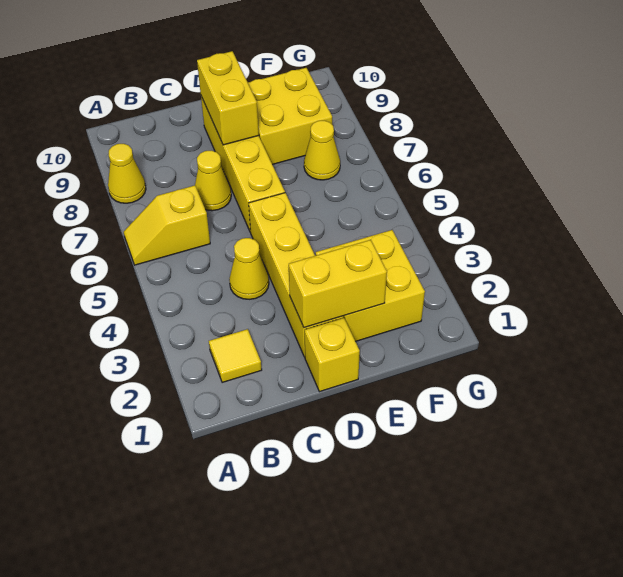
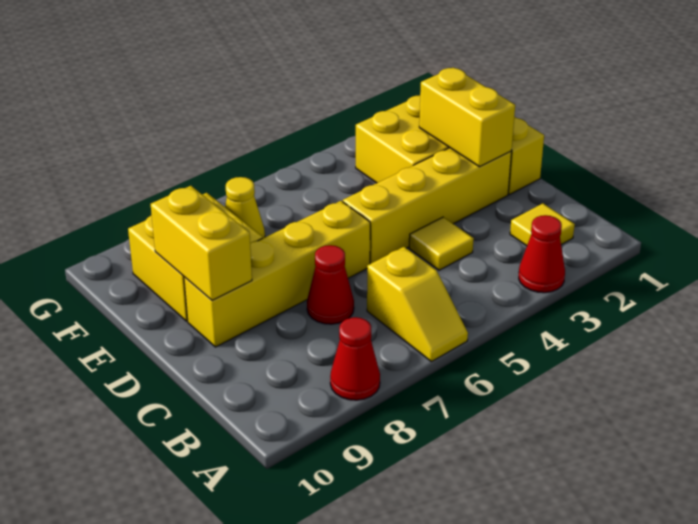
none -> red cone A3 level 1
yellow cone A8 level 1 -> red cone A8 level 1
yellow cone C4 level 1 -> yellow tile C4 level 1
yellow cone C7 level 1 -> red cone C7 level 1
yellow brick D8:D9 level 2 -> yellow brick D9:E9 level 2

